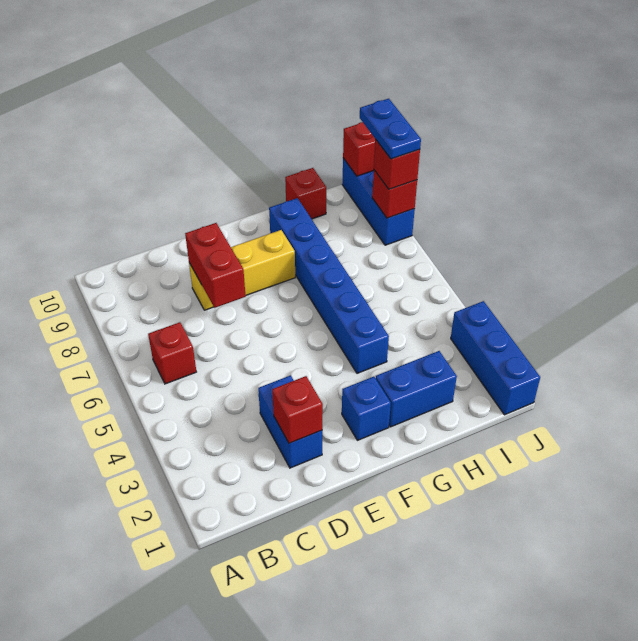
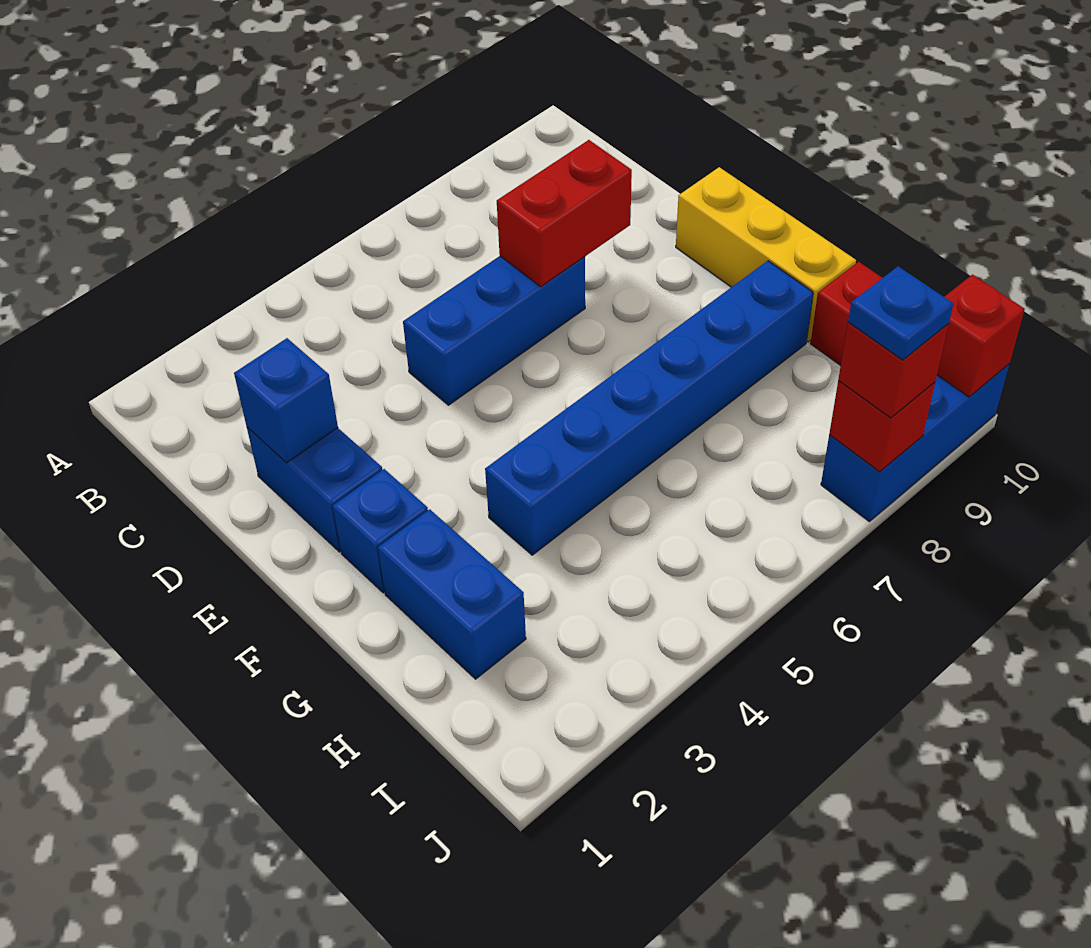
red brick B6 level 1 -> none
blue brick D2:D3 level 1 -> blue brick D2:E2 level 1
red brick D2 level 2 -> blue brick D2 level 2
yellow brick D8:F8 level 1 -> yellow brick E10:G10 level 1
blue brick J1:J3 level 1 -> blue brick D5:D7 level 1
blue plate J8:J9 level 4 -> blue plate J8 level 4

